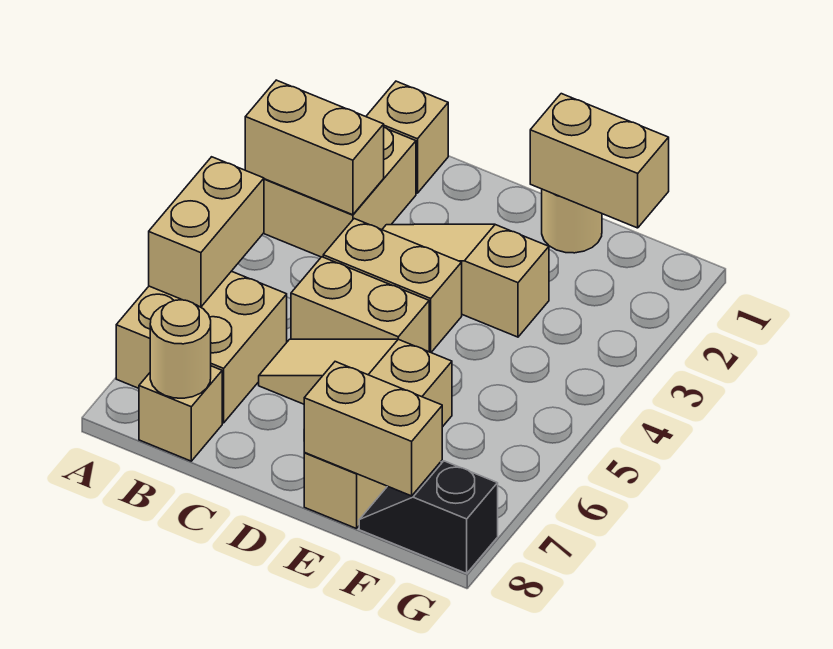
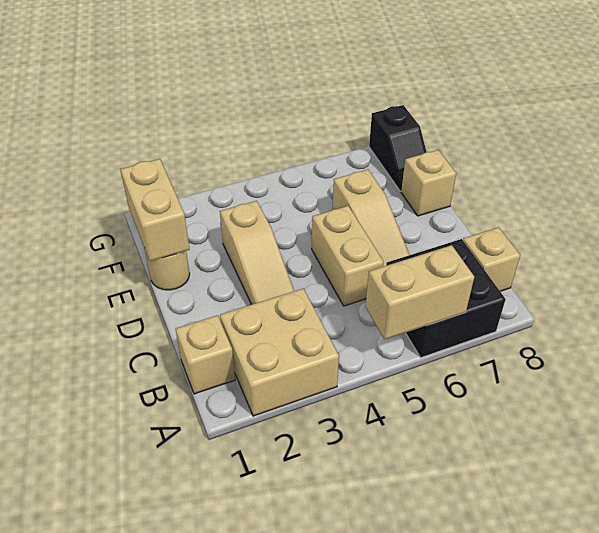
tan brick A3:B3 level 2 -> none
tan brick A6:B7 level 1 -> black brick A6:B7 level 1
tan round brick B8 level 2 -> none
tan brick C4:D4 level 1 -> none
tan brick E8:F8 level 2 -> none

